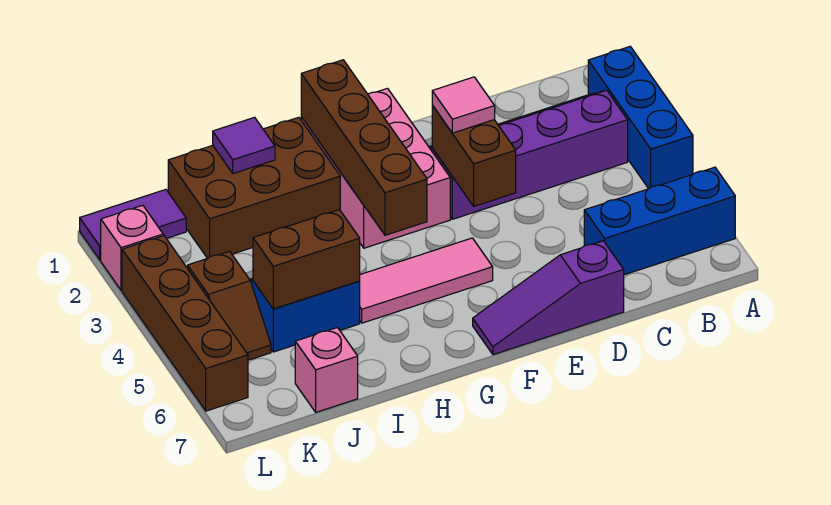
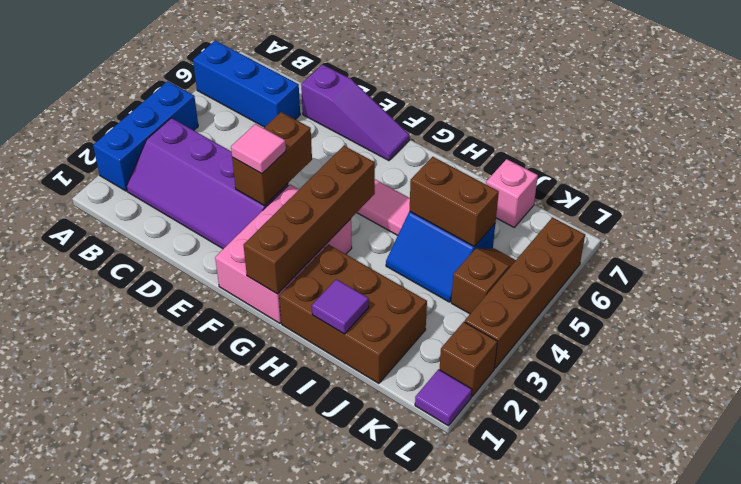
purple tile K1:L1 level 1 -> purple tile L1 level 1
pink brick L2 level 1 -> brown brick L2 level 1

